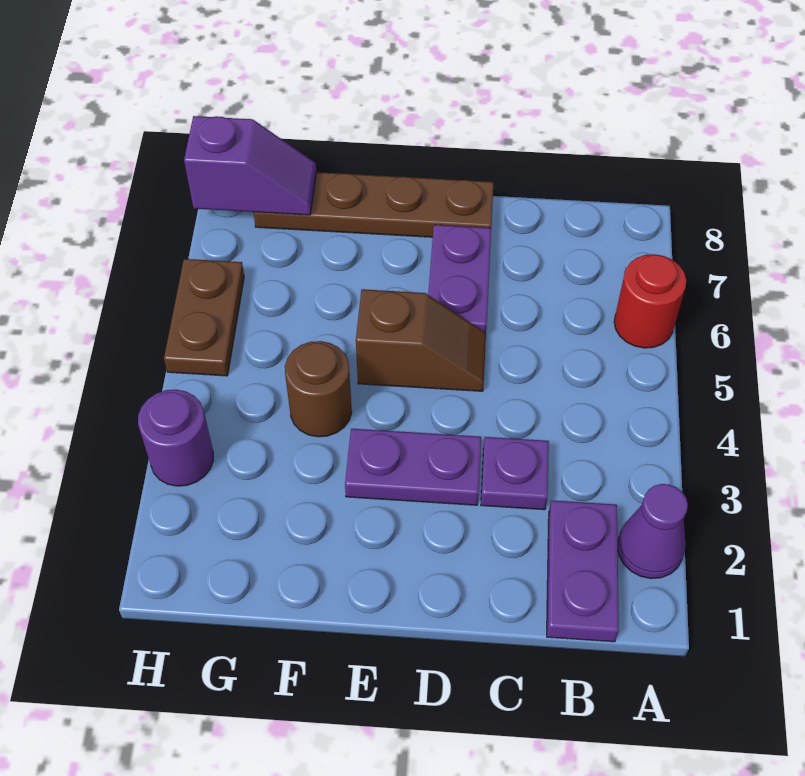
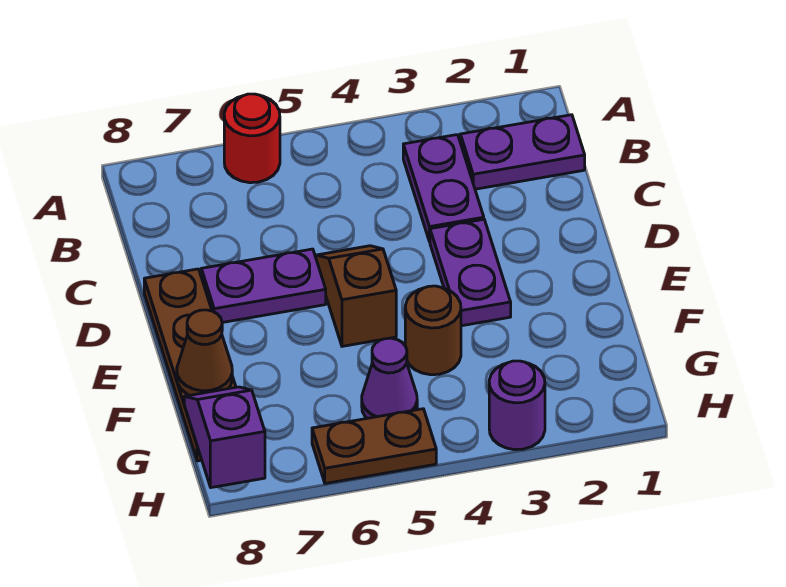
purple cone A2 level 1 -> purple cone G5 level 1
purple plate C3 level 1 -> purple plate B3:C3 level 1
none -> brown cone F8 level 2

